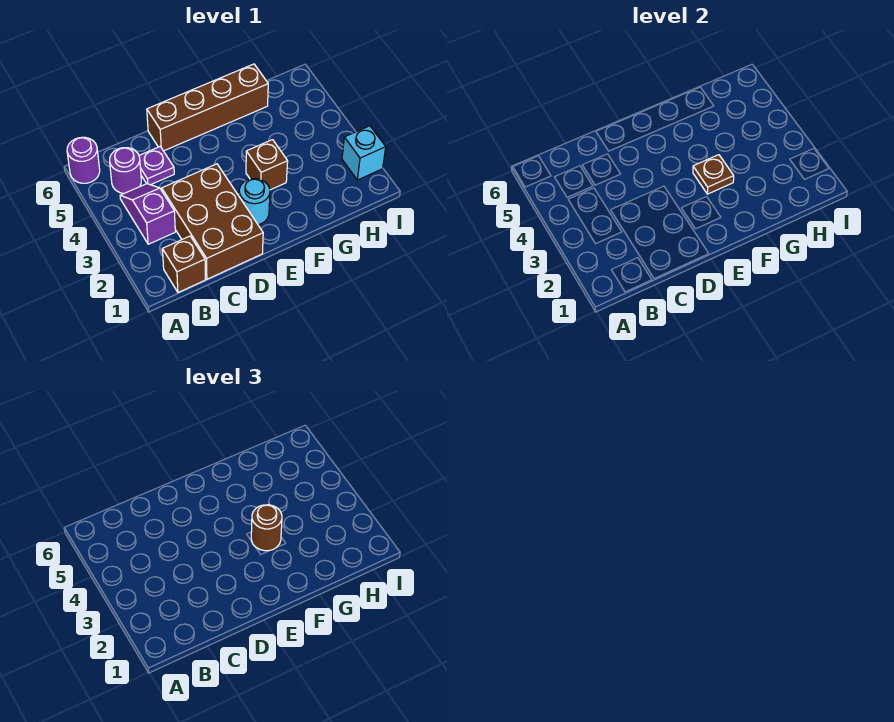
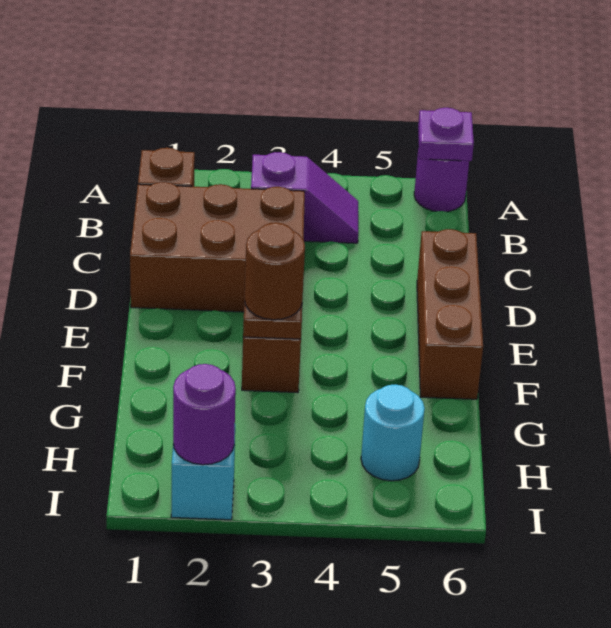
purple round brick B5 level 1 -> purple round brick I2 level 2
purple plate C5 level 1 -> purple plate A6 level 2
brown brick D6:G6 level 1 -> brown brick D6:F6 level 1
cyan round brick E2 level 1 -> cyan round brick H5 level 1

